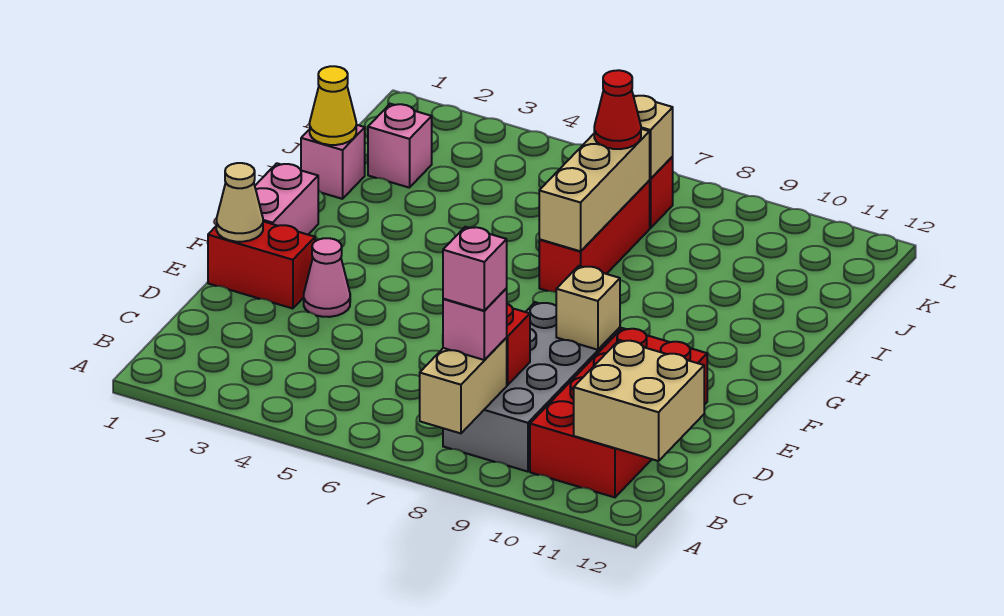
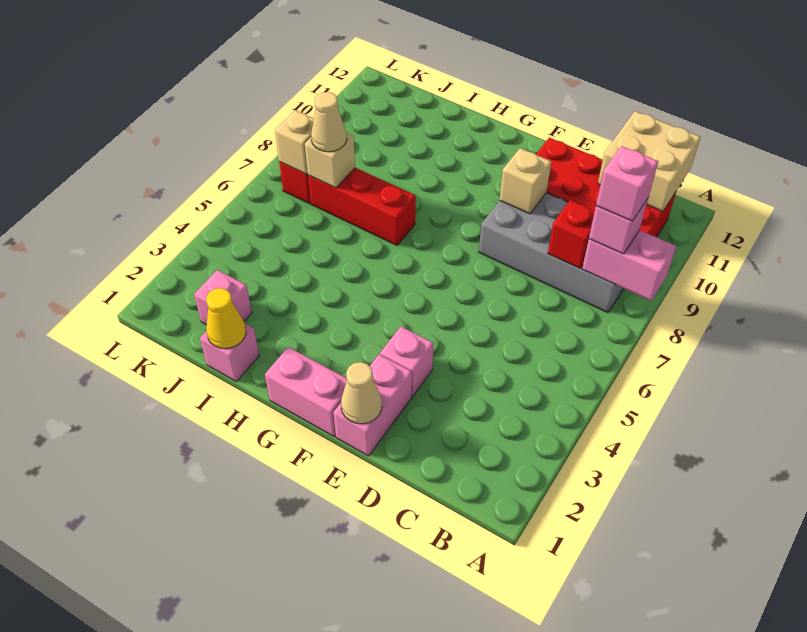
tan brick A8:B8 level 2 -> pink brick A8:B8 level 2
red brick E1:E2 level 1 -> pink brick E1:E2 level 1
pink cone E3 level 1 -> pink brick E3 level 1
tan brick H7:J7 level 2 -> tan brick J7 level 2
red cone J7 level 3 -> tan cone J7 level 3

